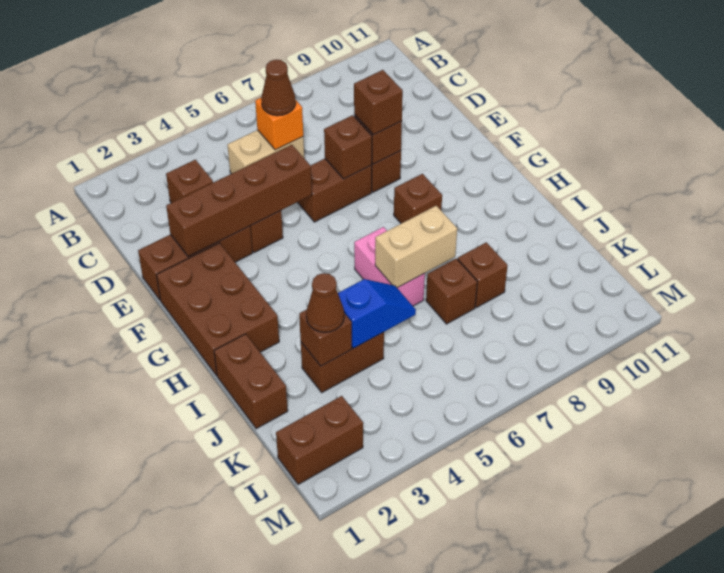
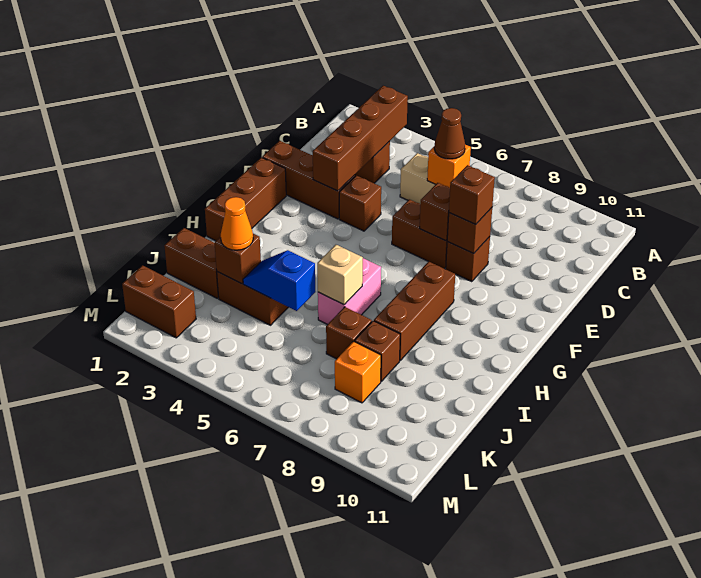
brown brick E2:E5 level 2 -> brown brick B3:E3 level 2
brown brick F1:H2 level 1 -> brown brick F1:H1 level 1
brown brick G8 level 1 -> brown brick G8:I8 level 1
brown brick I1:J1 level 1 -> brown brick J1:J2 level 1
tan brick I6:I7 level 2 -> tan brick I6 level 2
brown cone J3 level 3 -> orange cone J3 level 3
blue slope J4:J5 level 2 top 4 -> blue slope J4:J5 level 2 top 5
none -> orange brick K8 level 1

